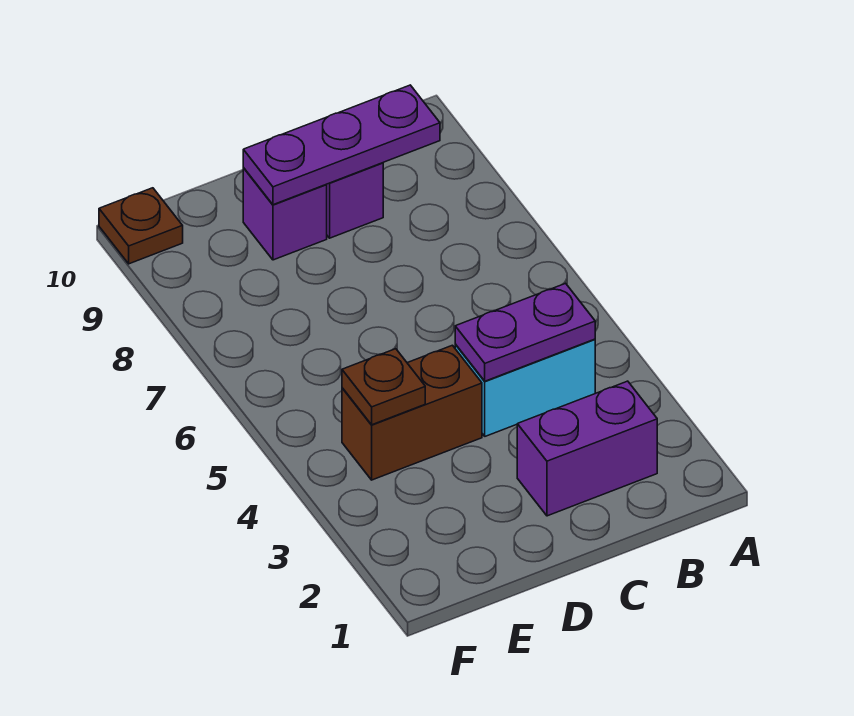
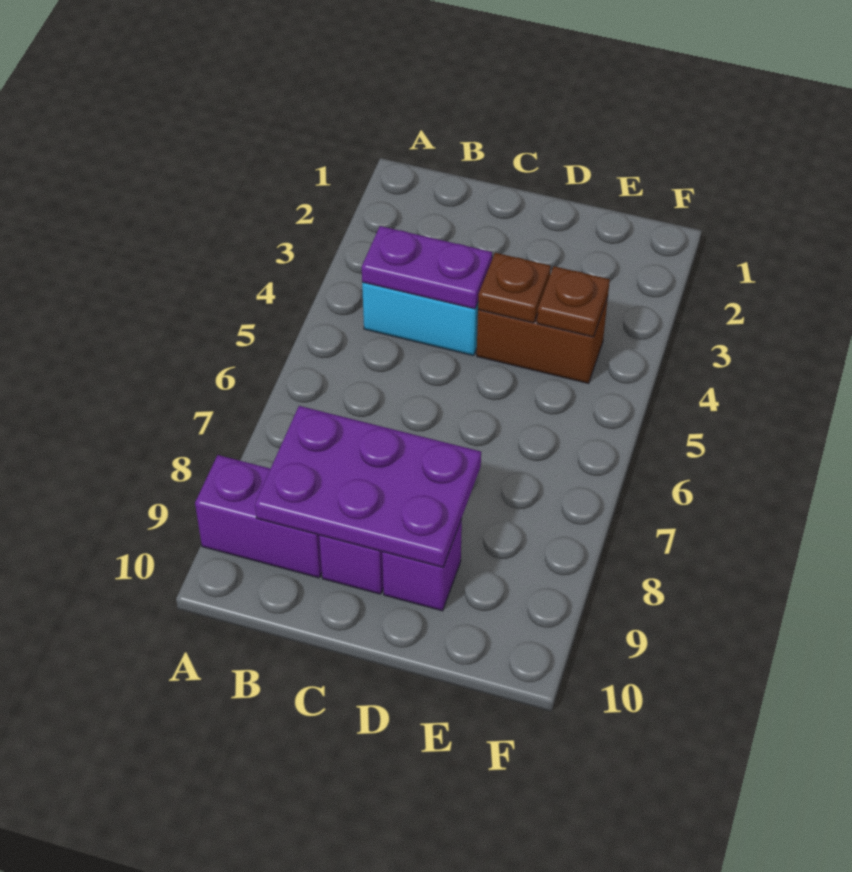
purple brick B2:C2 level 1 -> purple brick A9:B9 level 1
purple plate B9:D9 level 2 -> purple plate B8:D9 level 2
brown plate F10 level 1 -> brown plate D4 level 2

